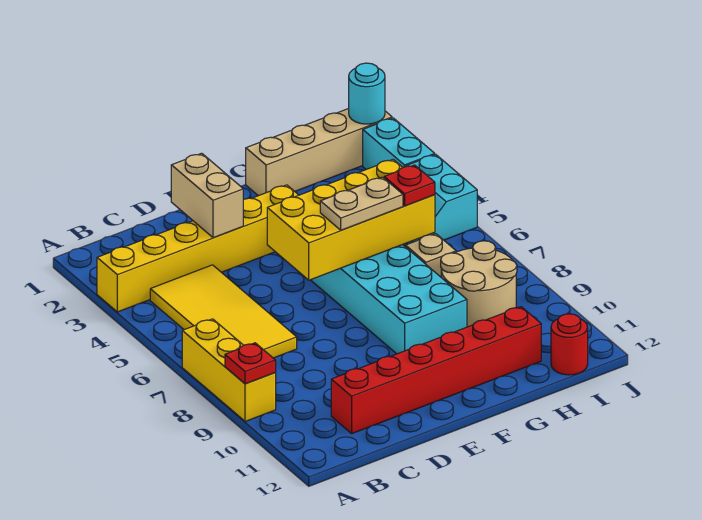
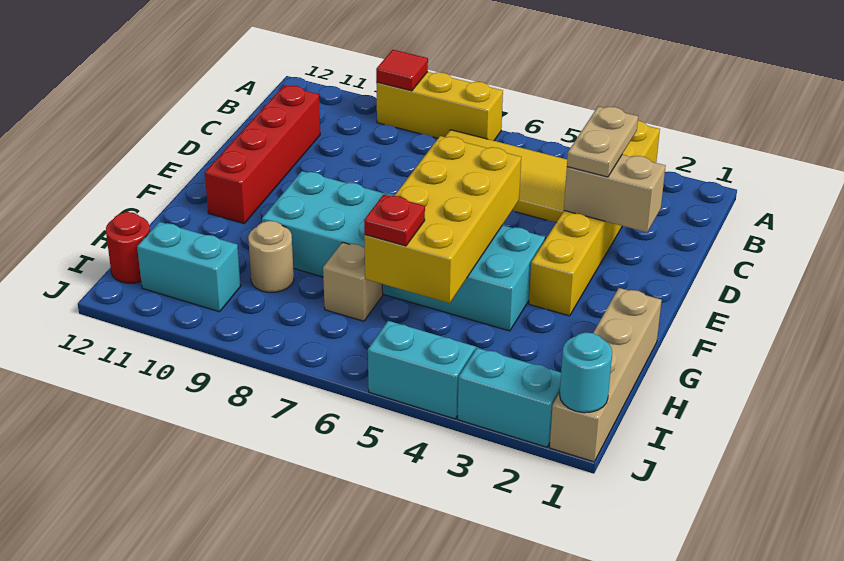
red plate A9 level 2 -> red tile A9 level 2
red brick C11:H11 level 1 -> red brick C11:F11 level 1
tan plate F6:G6 level 3 -> tan plate C3:D3 level 3
tan round brick H8:I9 level 1 -> tan round brick H9 level 1
none -> cyan brick I10:I11 level 1

